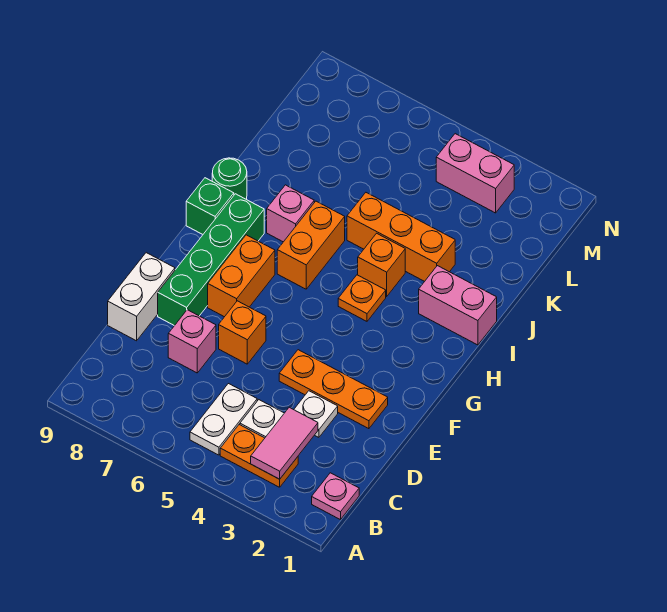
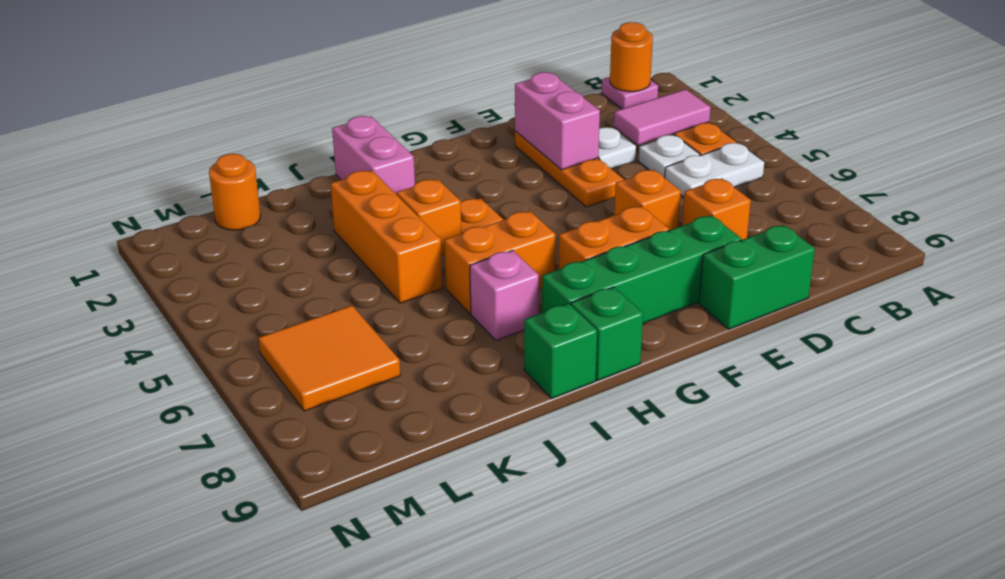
none -> orange round brick B1 level 2
pink brick D7 level 1 -> orange brick D7 level 1
white brick D9:E9 level 1 -> green brick D9:E9 level 1
green round brick I9 level 1 -> green brick I9 level 1
none -> orange round brick L1 level 1
none -> orange tile L6:M7 level 1
pink brick M3:M4 level 1 -> pink brick E2:E3 level 2

